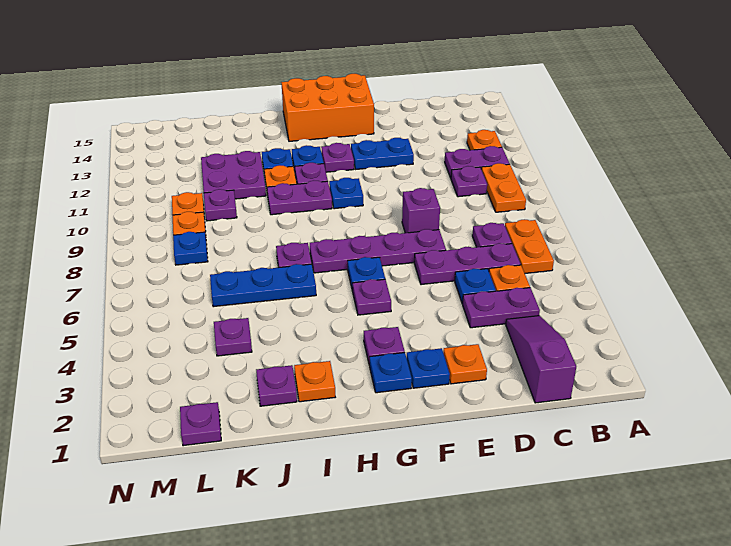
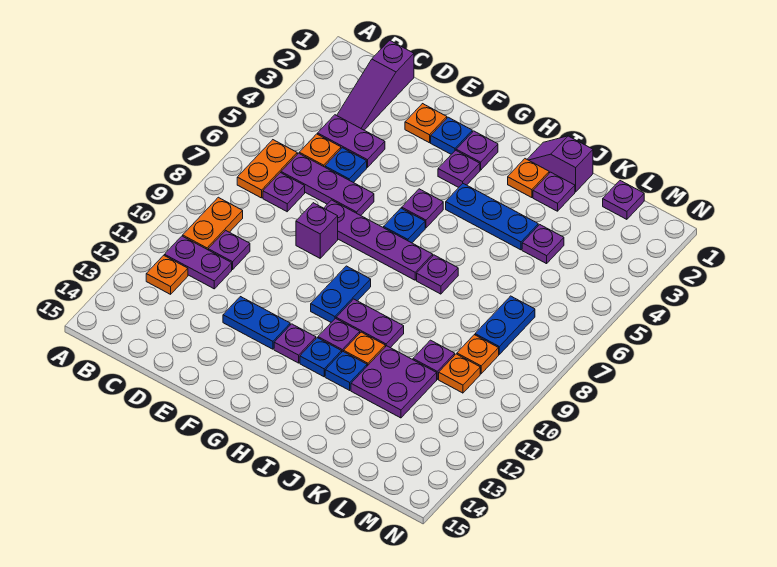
orange brick F14:H15 level 1 -> none
blue plate G2 level 1 -> purple plate G2 level 1
blue plate G10 level 1 -> blue plate G9:G10 level 1
none -> purple slope I1:J1 level 1 top J
blue plate I6:K6 level 1 -> blue plate H4:J4 level 1
blue plate L8 level 1 -> blue plate L7:L8 level 1

